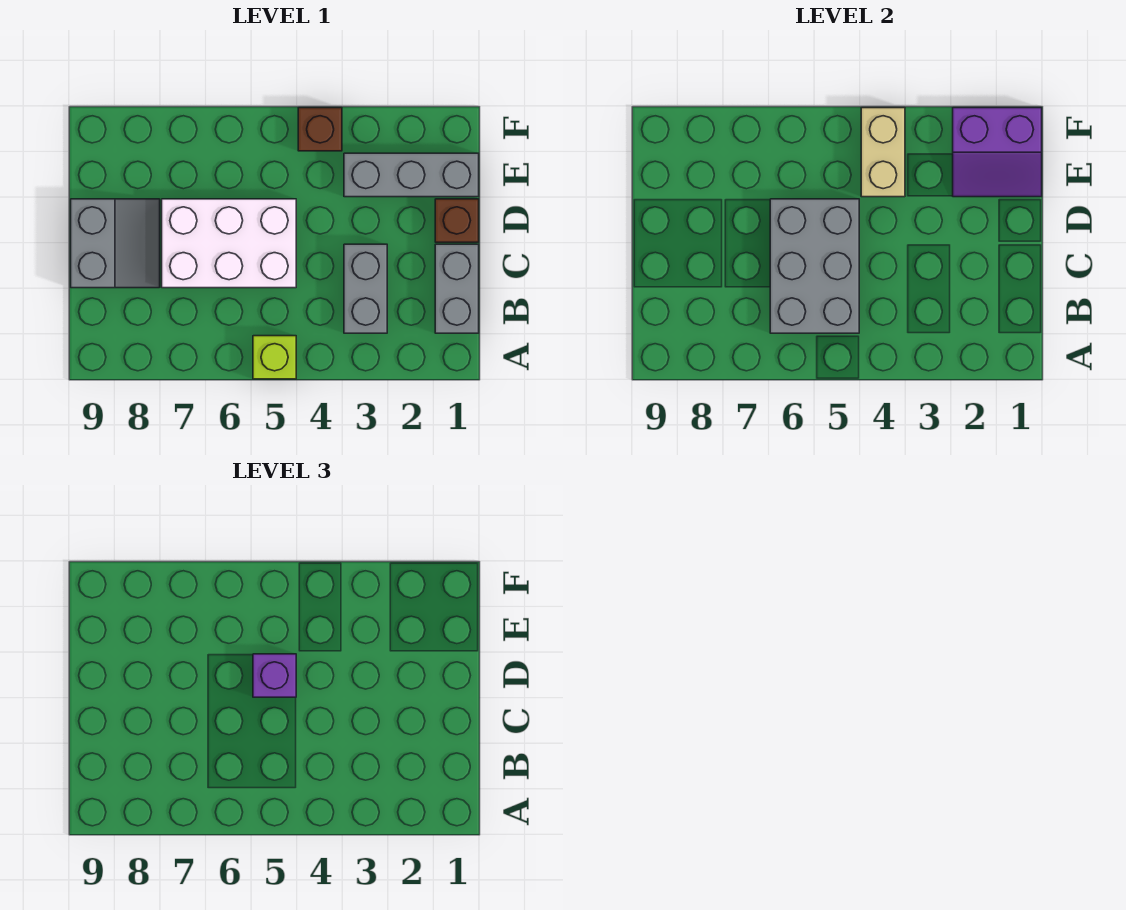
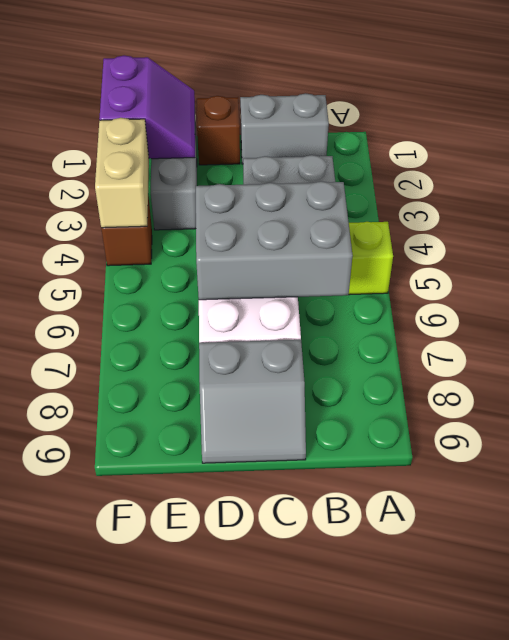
grey slope C8:D9 level 1 top 9 -> grey slope C8:D9 level 1 top 8
purple brick D5 level 3 -> none
tan brick E4:F4 level 2 -> tan brick F3:F4 level 2

